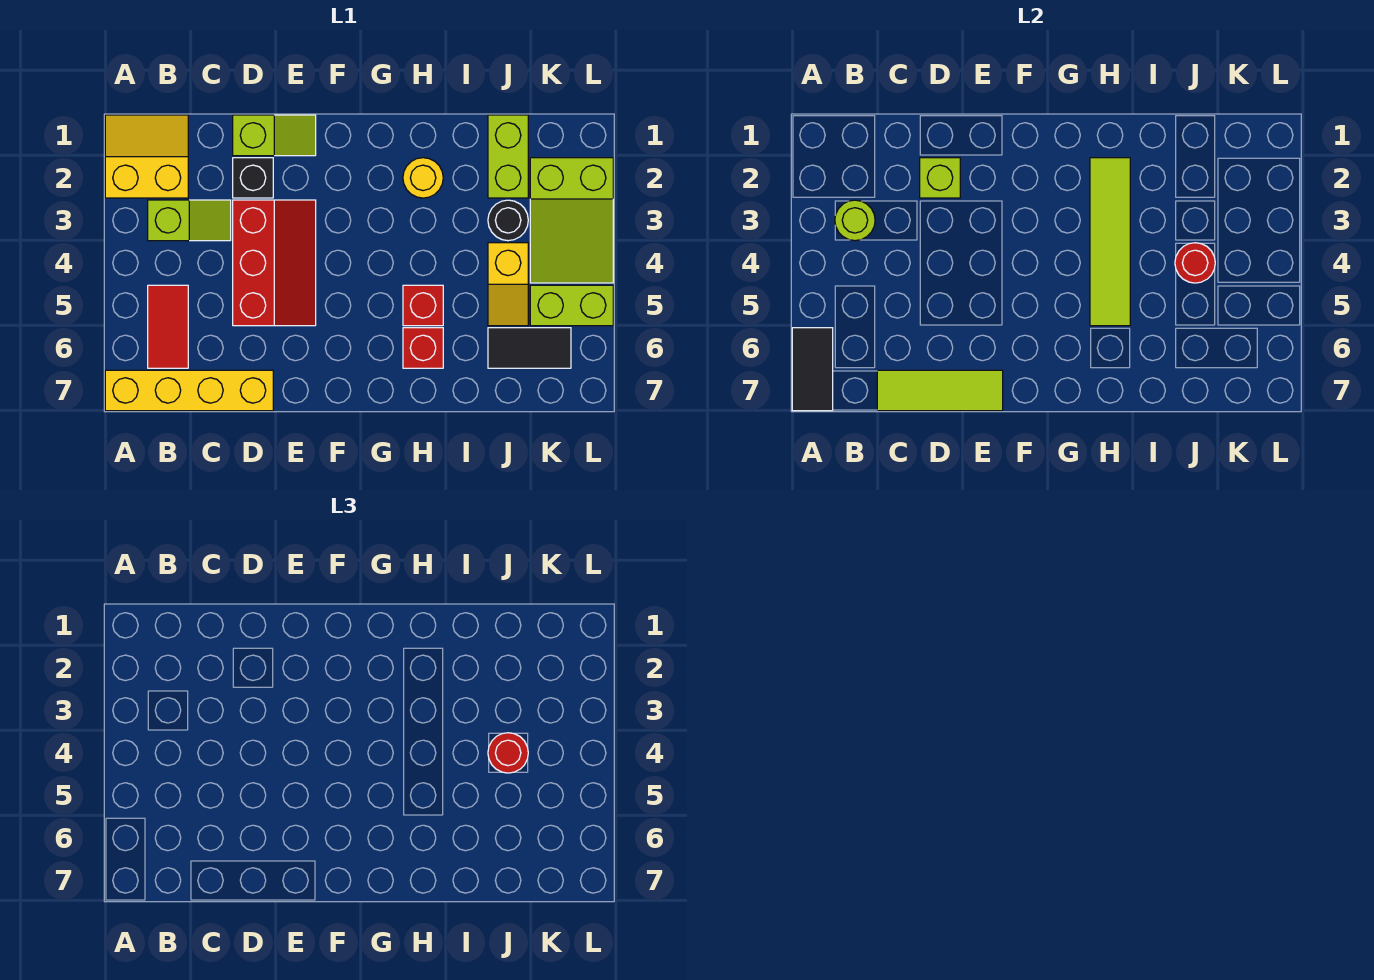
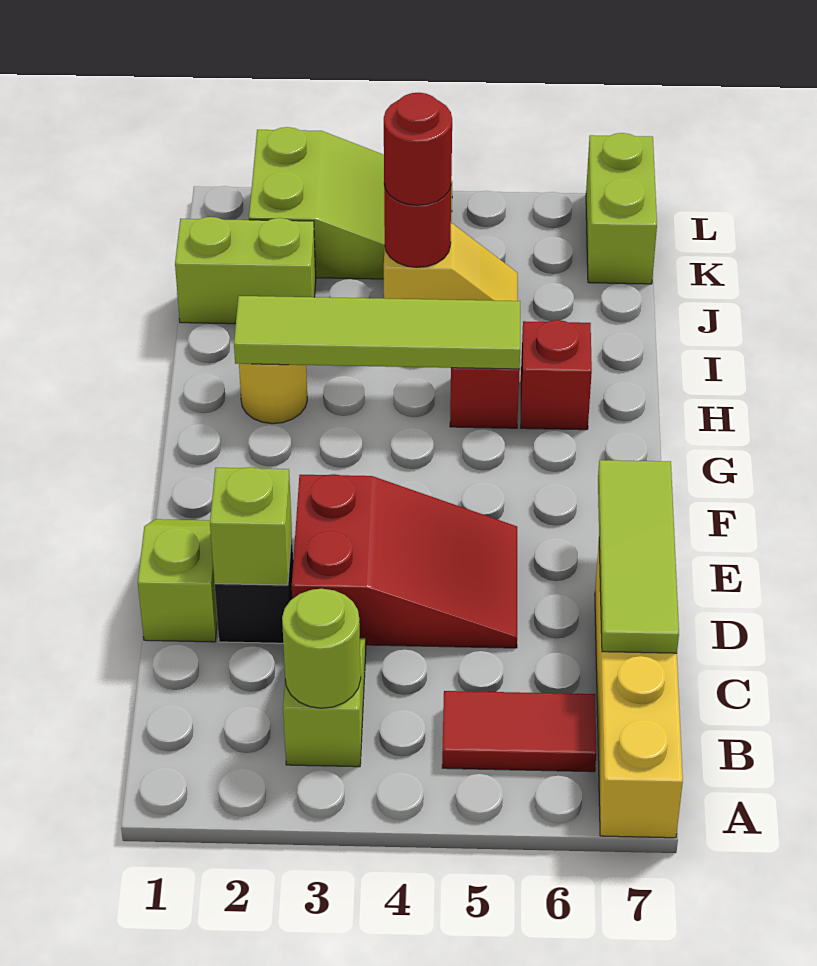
yellow slope A1:B2 level 1 top 2 -> none
black tile A6:A7 level 2 -> none
red slope D3:E5 level 1 top D -> red slope D3:E5 level 1 top 3
black round brick J3 level 1 -> none
black tile J6:K6 level 1 -> none
lime brick K5:L5 level 1 -> lime brick K7:L7 level 1

